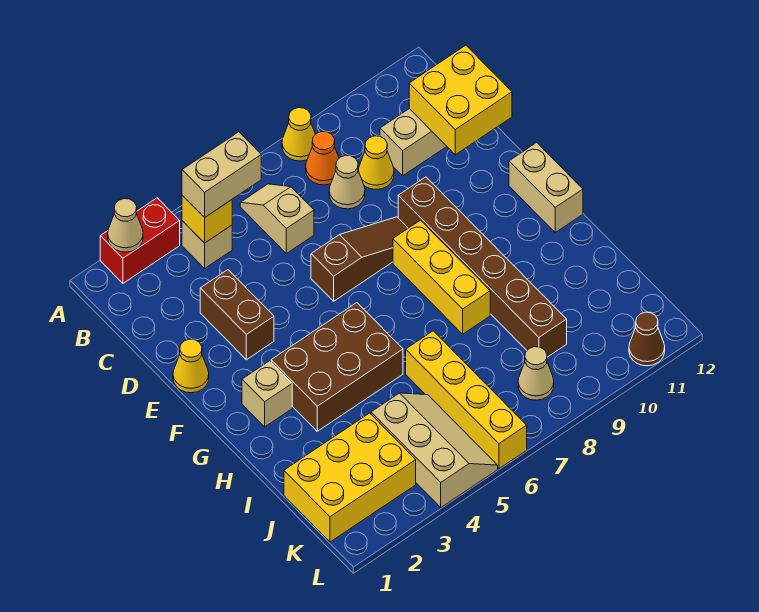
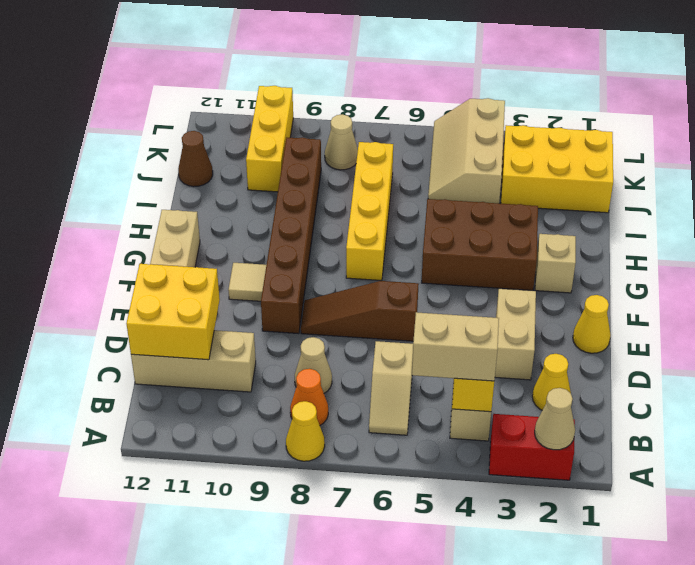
yellow cone C9 level 1 -> yellow cone C2 level 1
brown brick D3:E3 level 1 -> tan brick D3:E3 level 1
yellow brick F8:H8 level 1 -> yellow brick J10:L10 level 1
none -> tan tile F10 level 1
yellow brick I6:L6 level 1 -> yellow brick G7:J7 level 1
brown cone L11 level 1 -> brown cone J12 level 1

